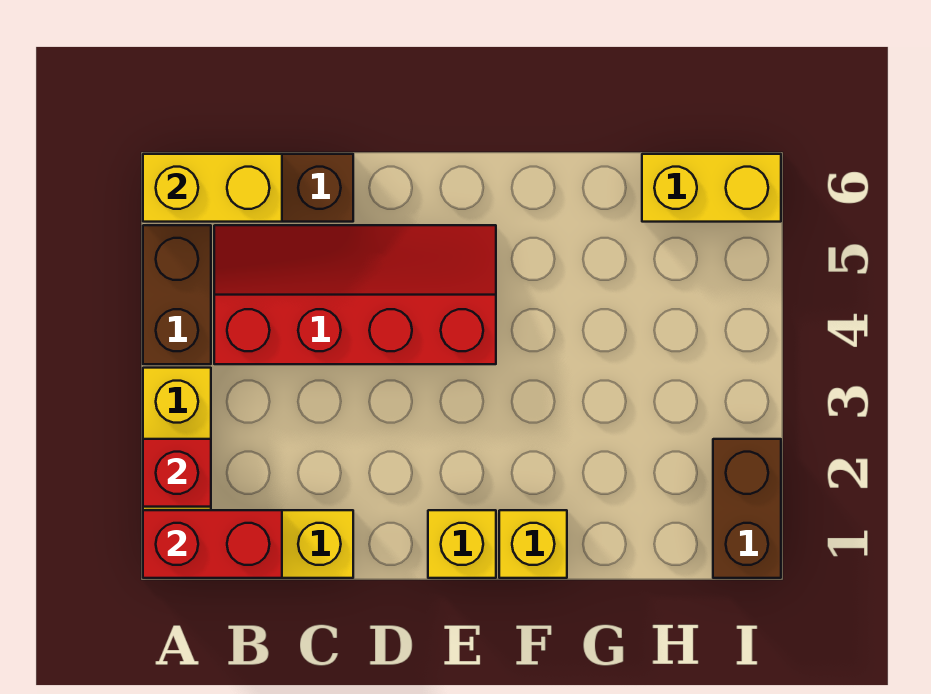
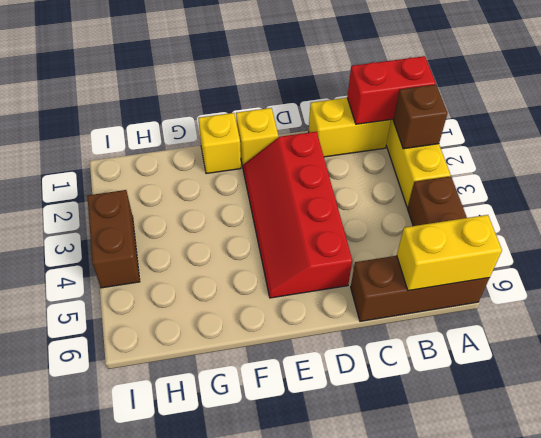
red brick A2 level 2 -> brown brick A2 level 2
red slope B4:E5 level 1 top 4 -> red slope D2:E5 level 1 top D
yellow brick H6:I6 level 1 -> none
brown brick I1:I2 level 1 -> brown brick I3:I4 level 1

